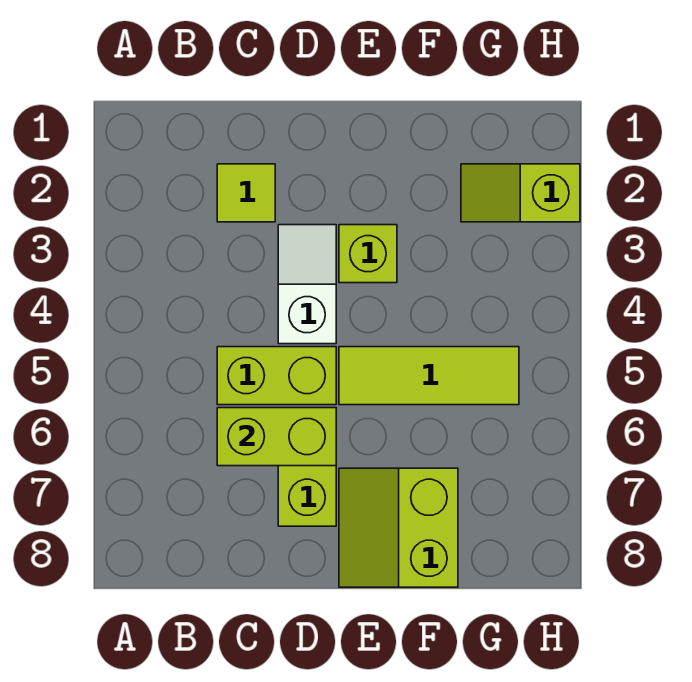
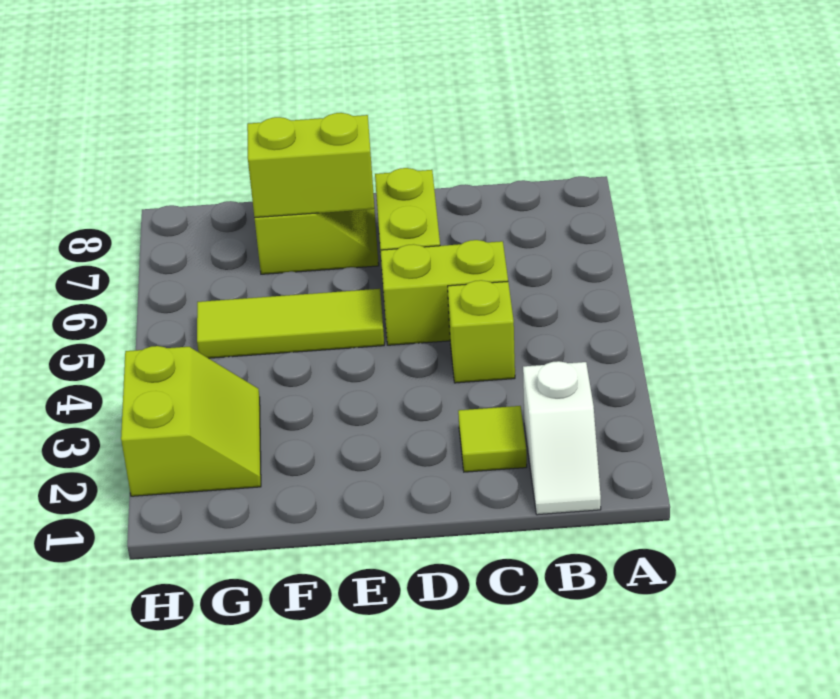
lime brick C6:D6 level 2 -> lime brick E7:F7 level 2
white slope D3:D4 level 1 top 4 -> white slope B1:B2 level 1 top 2
lime brick E3 level 1 -> lime brick C4 level 1
lime slope G2:H2 level 1 top H -> lime slope G2:H3 level 1 top H

